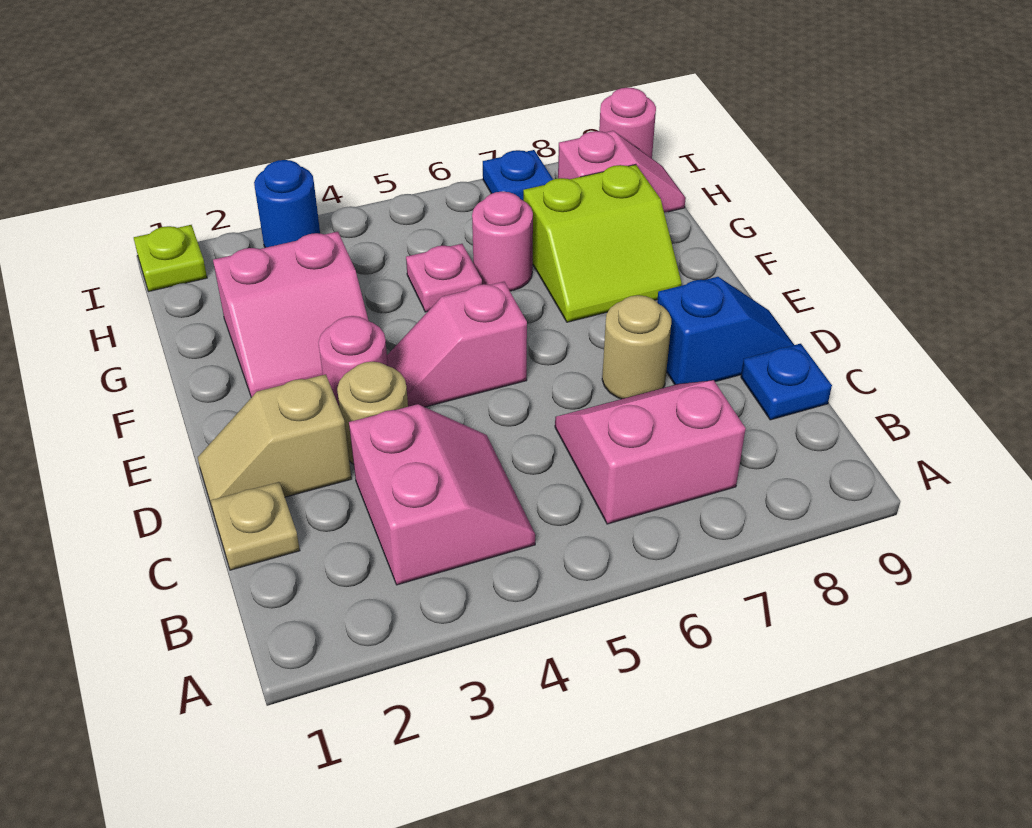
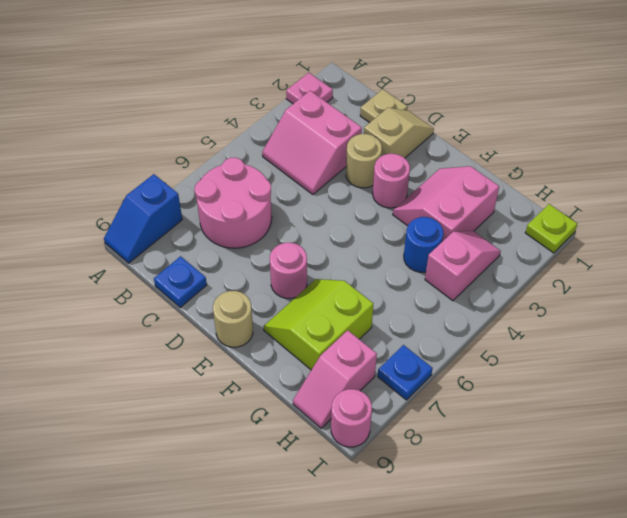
pink slope B6:C7 level 1 top B -> pink round brick B6:C7 level 1
tan round brick D7 level 1 -> tan round brick E9 level 1
blue slope D8:D9 level 1 top 8 -> blue slope A8:A9 level 1 top 8
pink slope E4:E5 level 1 top 5 -> pink slope H3:H4 level 1 top 4
pink plate G5 level 1 -> pink plate A2 level 1
pink round brick G6 level 1 -> pink round brick E7 level 1
blue round brick I3 level 1 -> blue round brick G4 level 1

